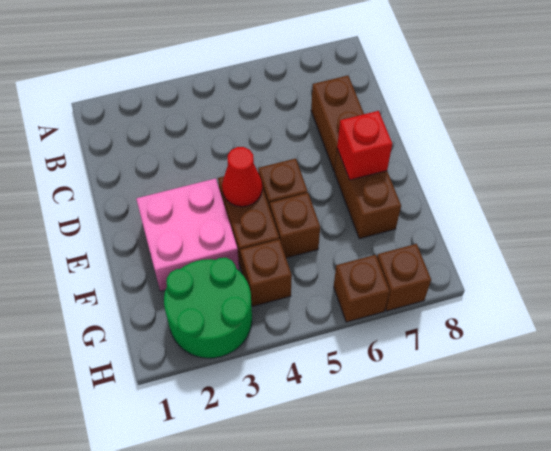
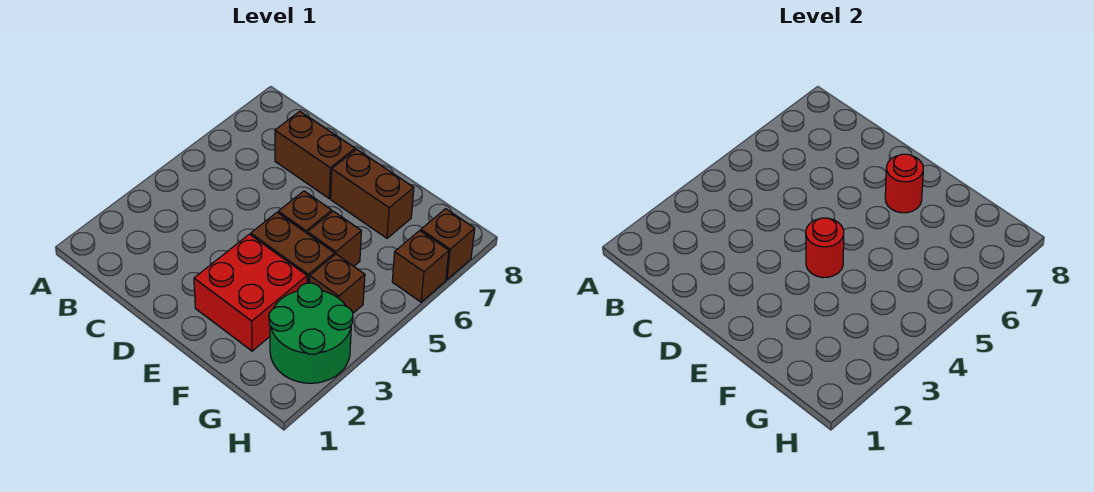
pink brick E2:F3 level 1 -> red brick E2:F3 level 1
red cone E4 level 2 -> red round brick E4 level 2
red brick E7 level 2 -> red round brick E7 level 2

